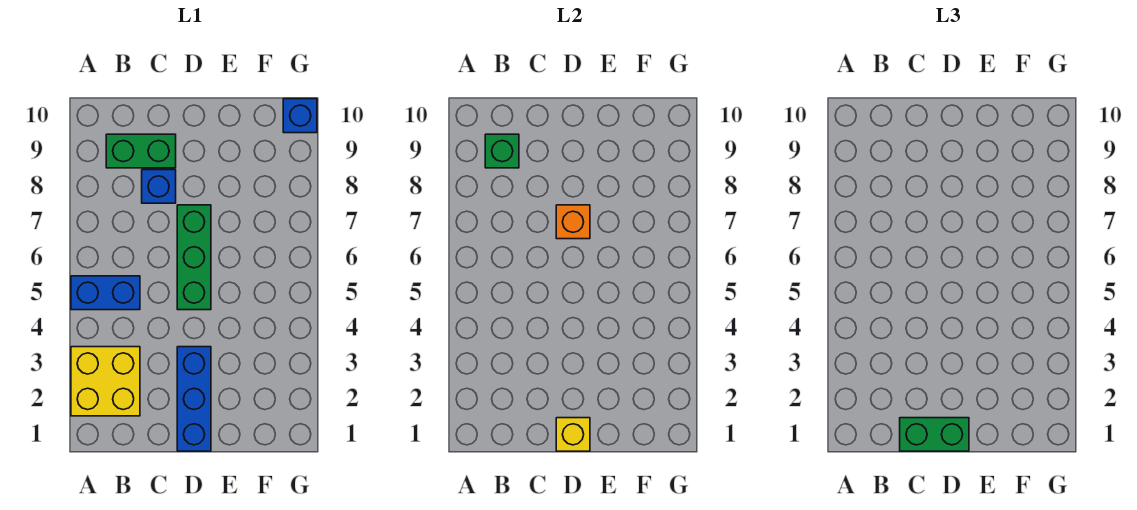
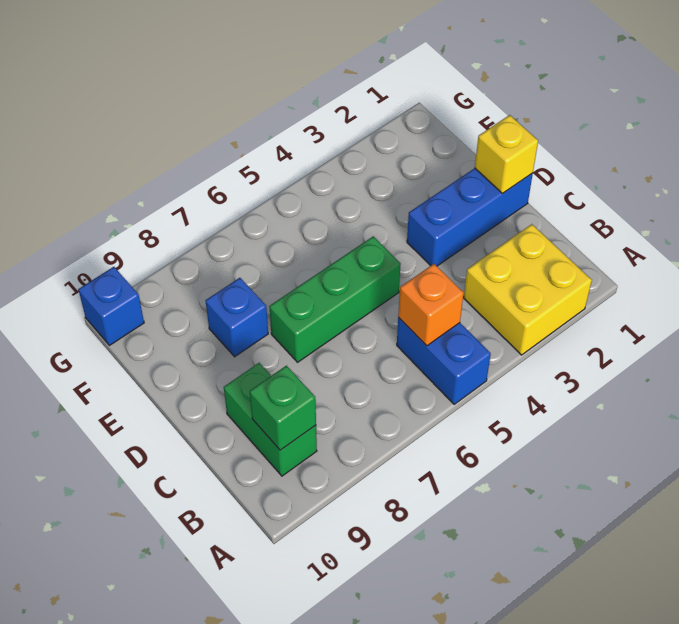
green brick C1:D1 level 3 -> none
blue brick C8 level 1 -> blue brick E8 level 1
orange brick D7 level 2 -> orange brick B5 level 2

